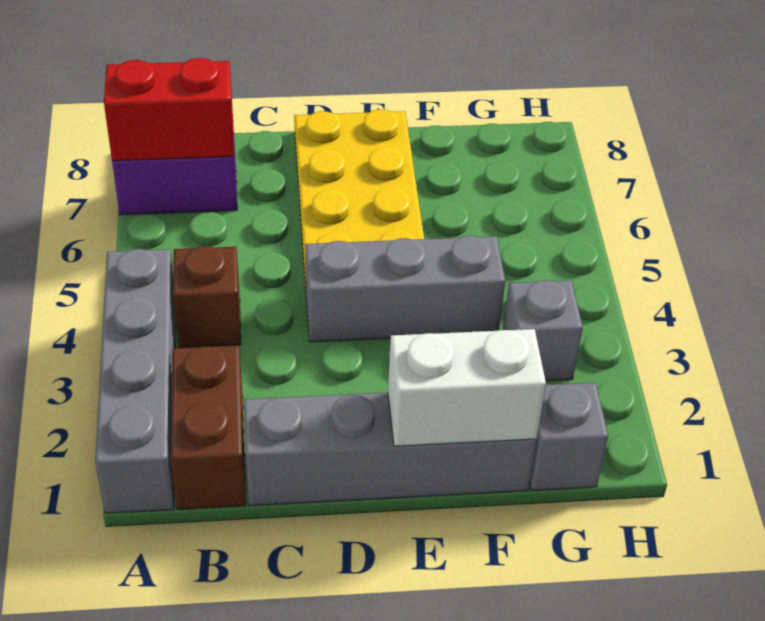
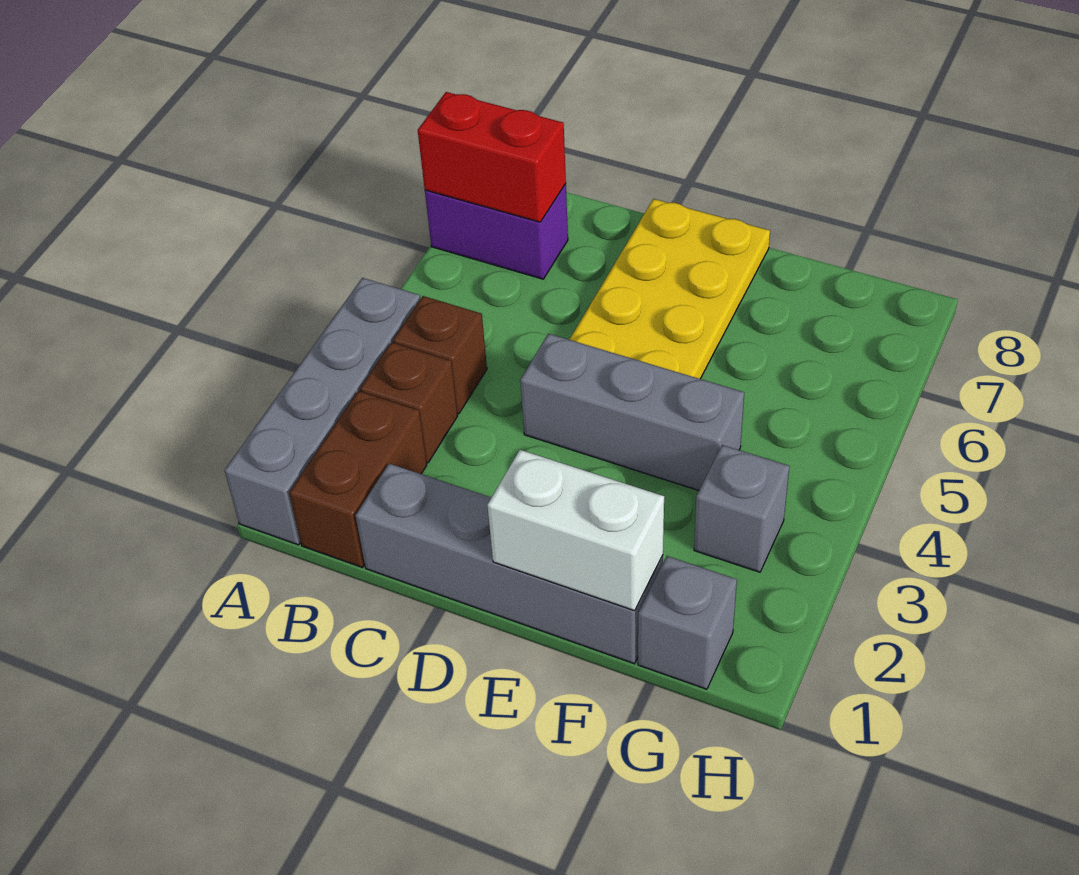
none -> brown brick B3 level 1

